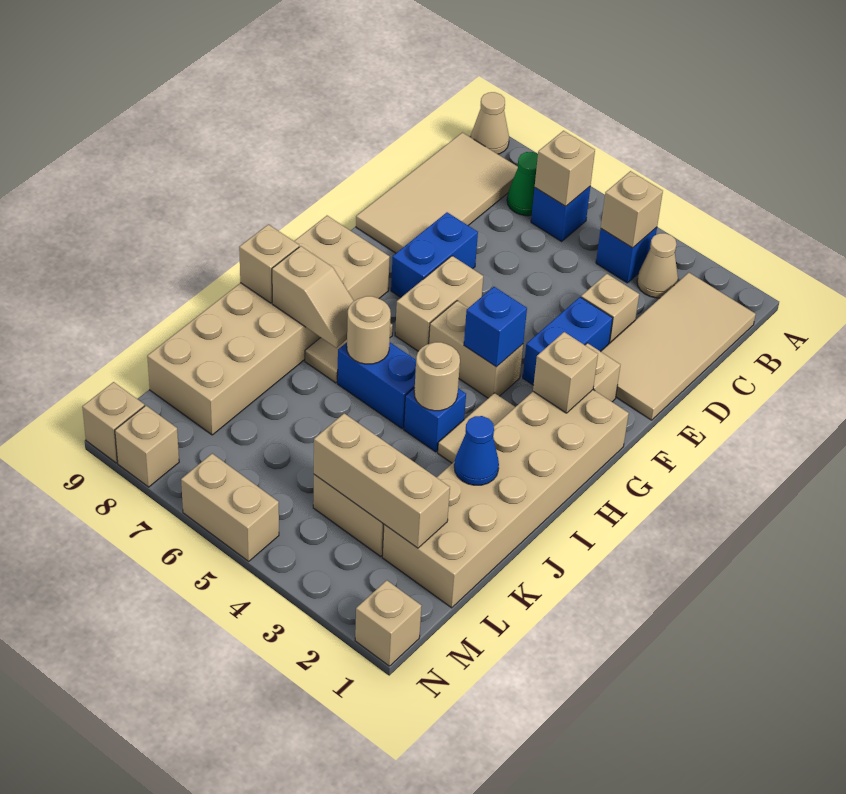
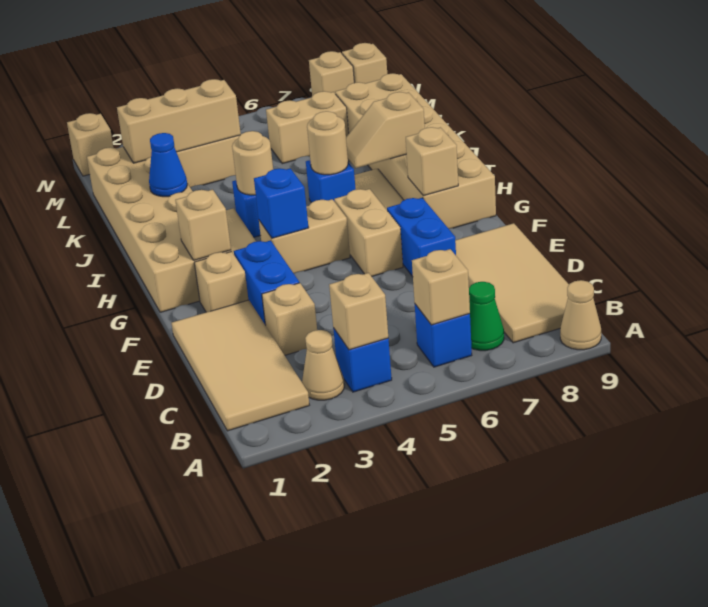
blue brick I5:I6 level 1 -> blue brick I6 level 1
tan brick I9 level 2 -> tan brick G8 level 2
tan brick N5:N6 level 1 -> tan brick L6:L7 level 1

